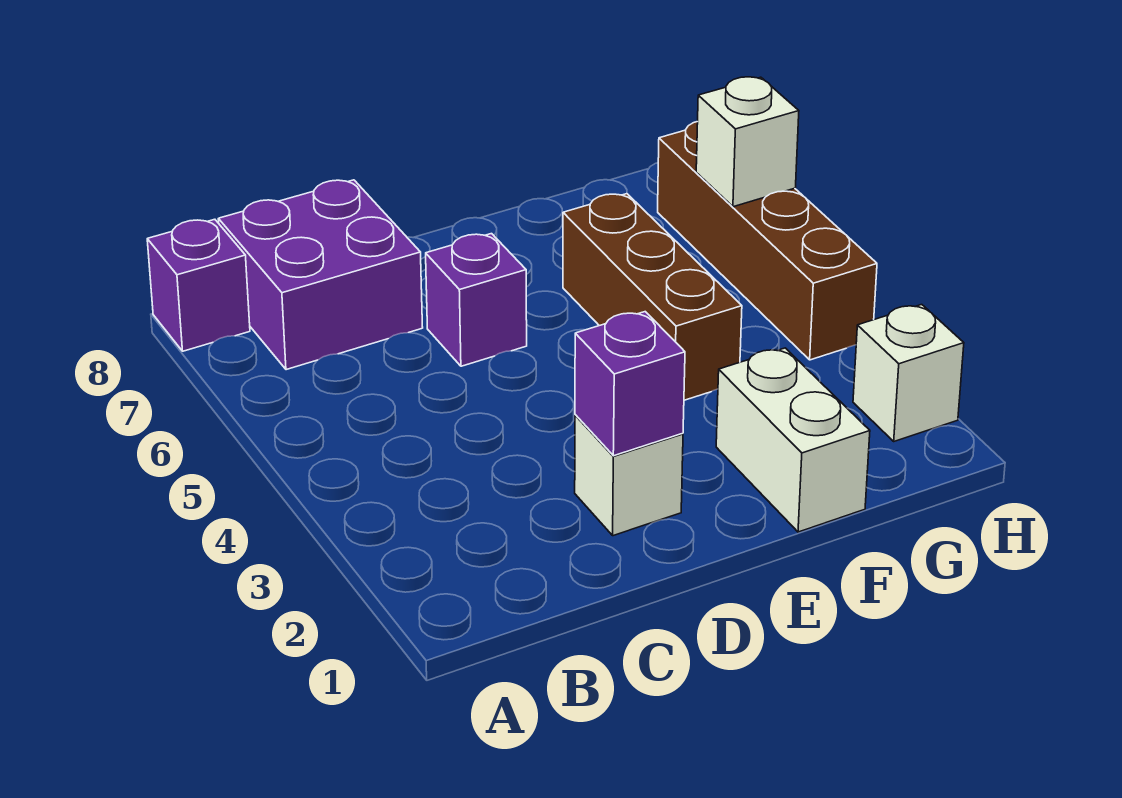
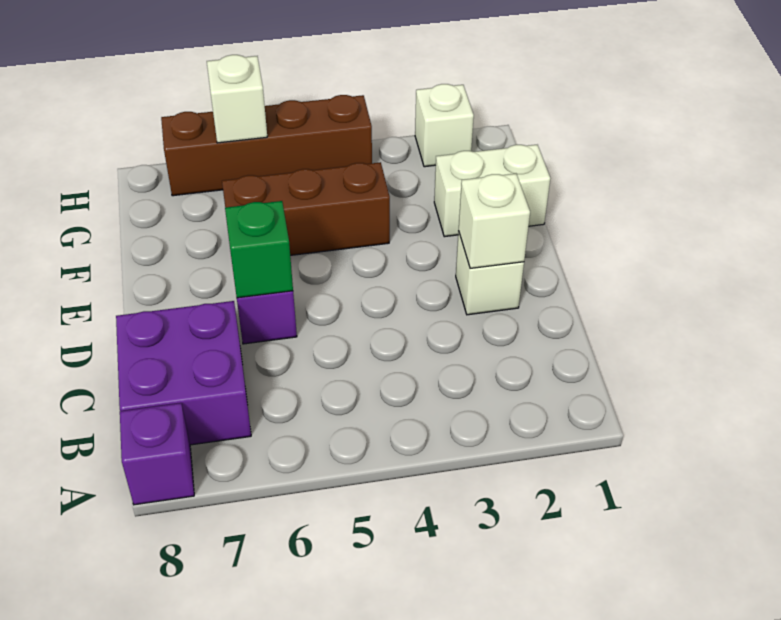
purple brick D2 level 2 -> white brick D2 level 2
none -> green brick D6 level 2

